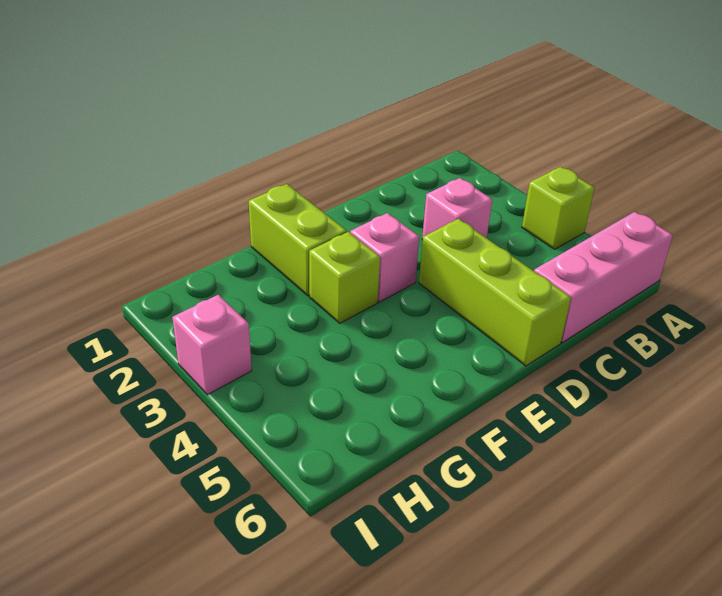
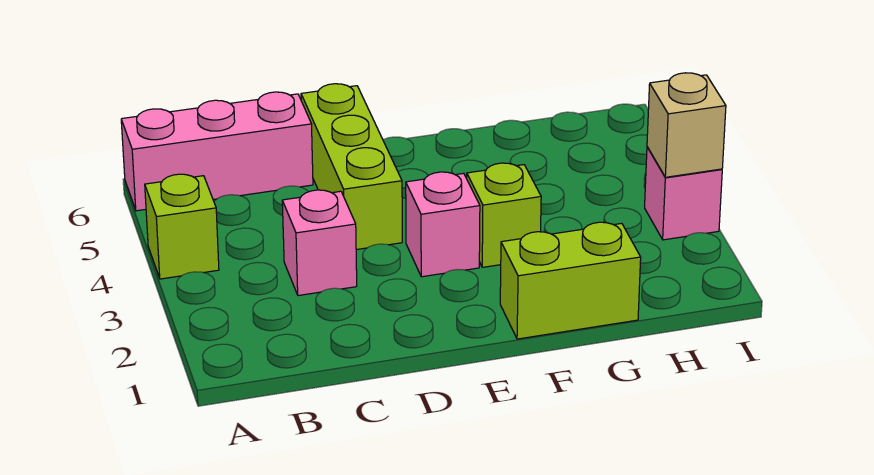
lime brick F1:F2 level 1 -> lime brick F1:G1 level 1
none -> tan brick I3 level 2

